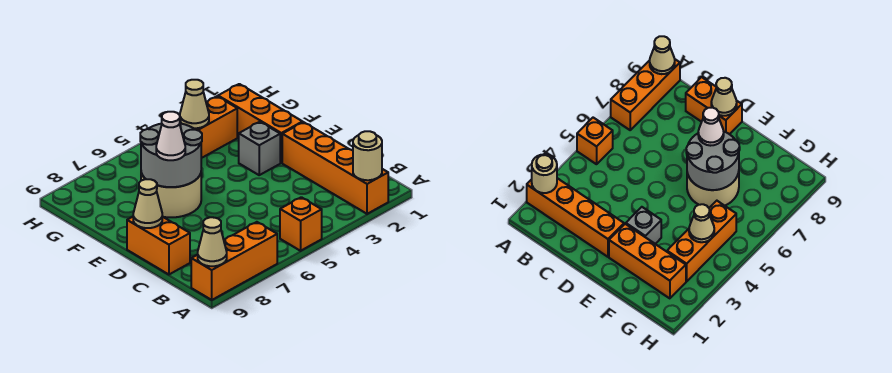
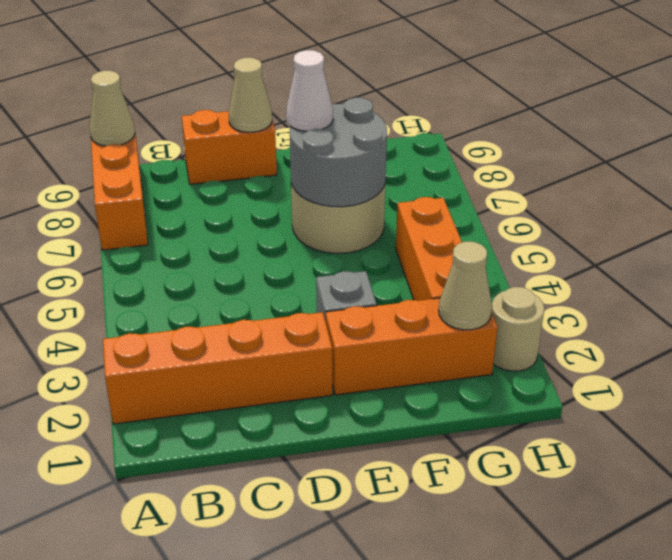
tan round brick A2 level 2 -> tan round brick H2 level 1
orange brick A5 level 1 -> none
tan cone G4 level 2 -> tan cone G2 level 2

